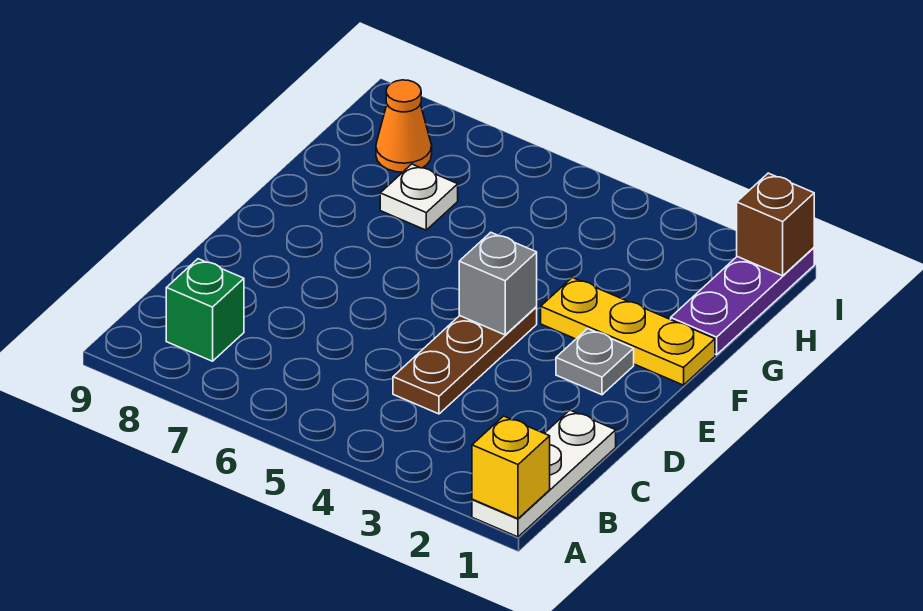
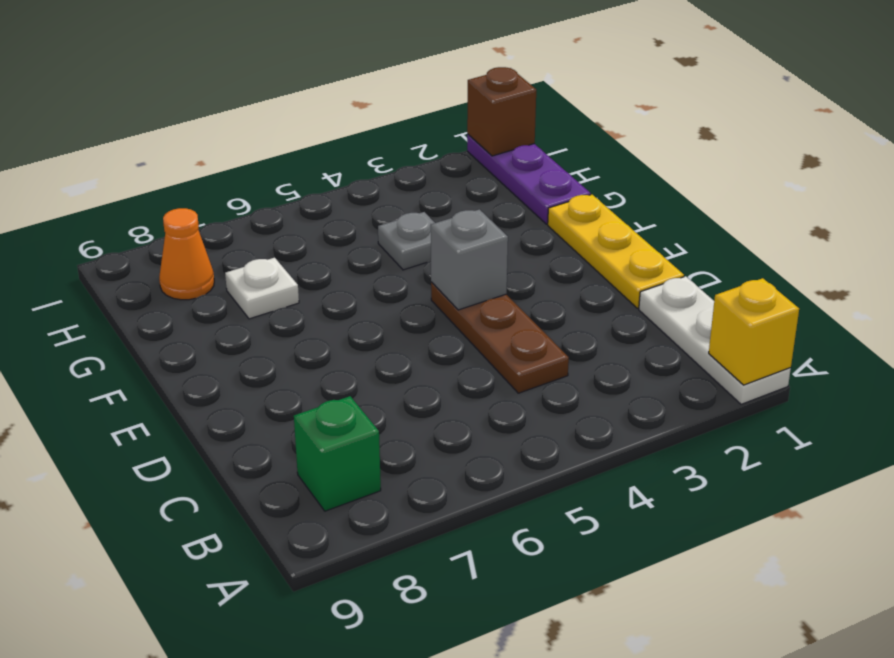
grey plate E2 level 1 -> grey plate G4 level 1
yellow plate F1:F3 level 1 -> yellow plate D1:F1 level 1

